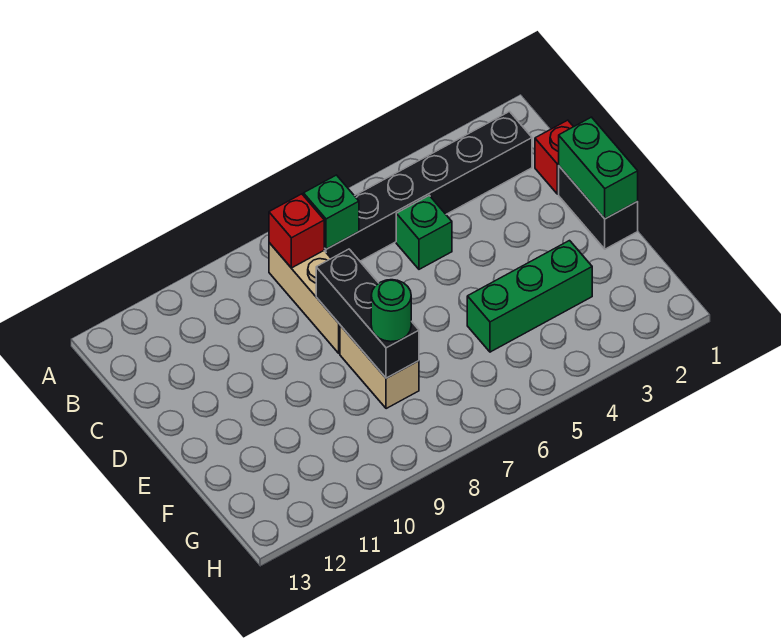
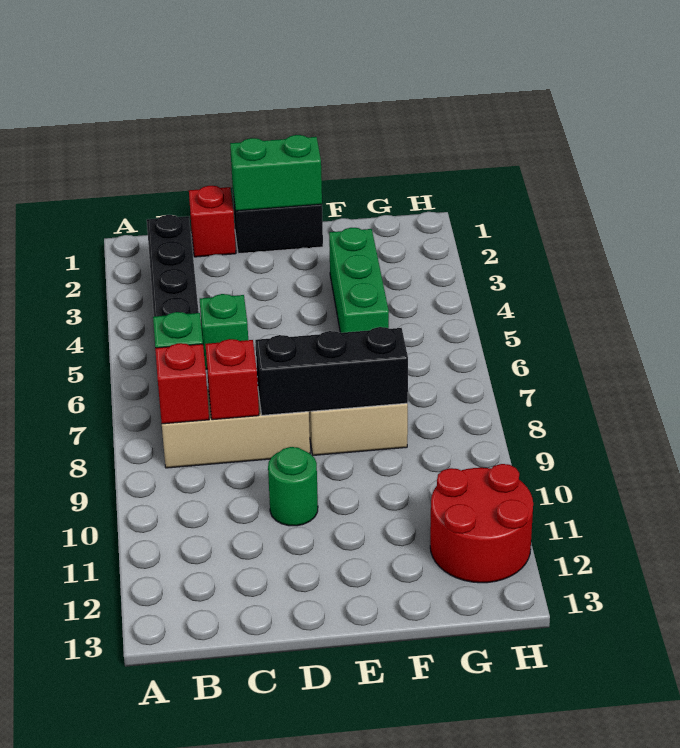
none -> red brick C8 level 2
green round brick F8 level 3 -> green round brick D10 level 1
none -> red round brick G11:H12 level 1

